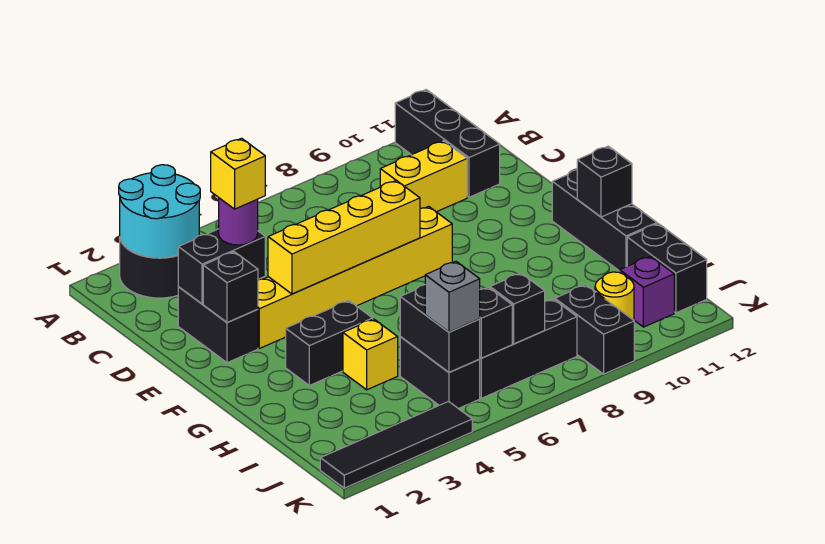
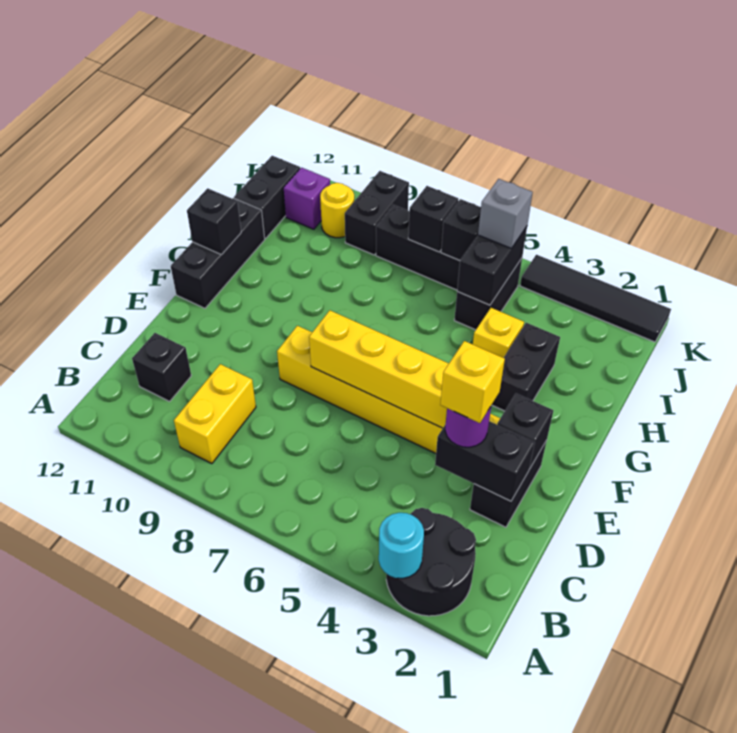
cyan round brick A2:B3 level 2 -> cyan round brick A3 level 2
black brick A11:C11 level 1 -> black brick C11 level 1
yellow brick C9:C10 level 1 -> yellow brick B9:C9 level 1
black brick G3:G4 level 1 -> black brick G3:H3 level 1

